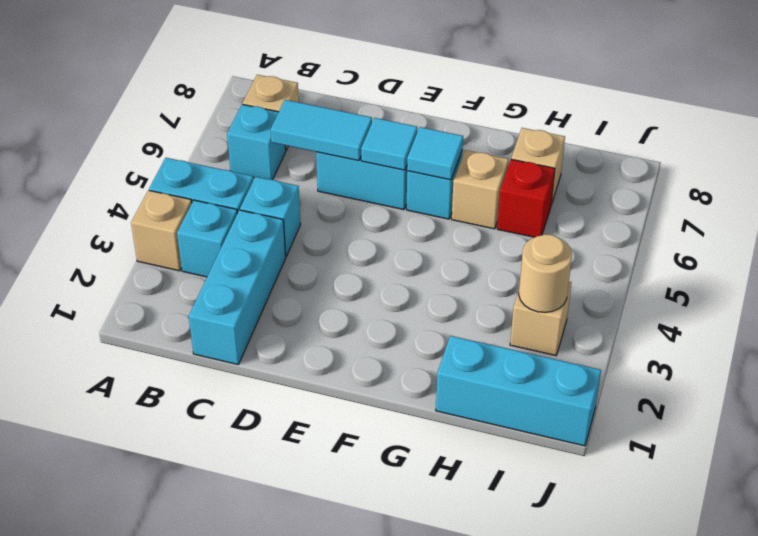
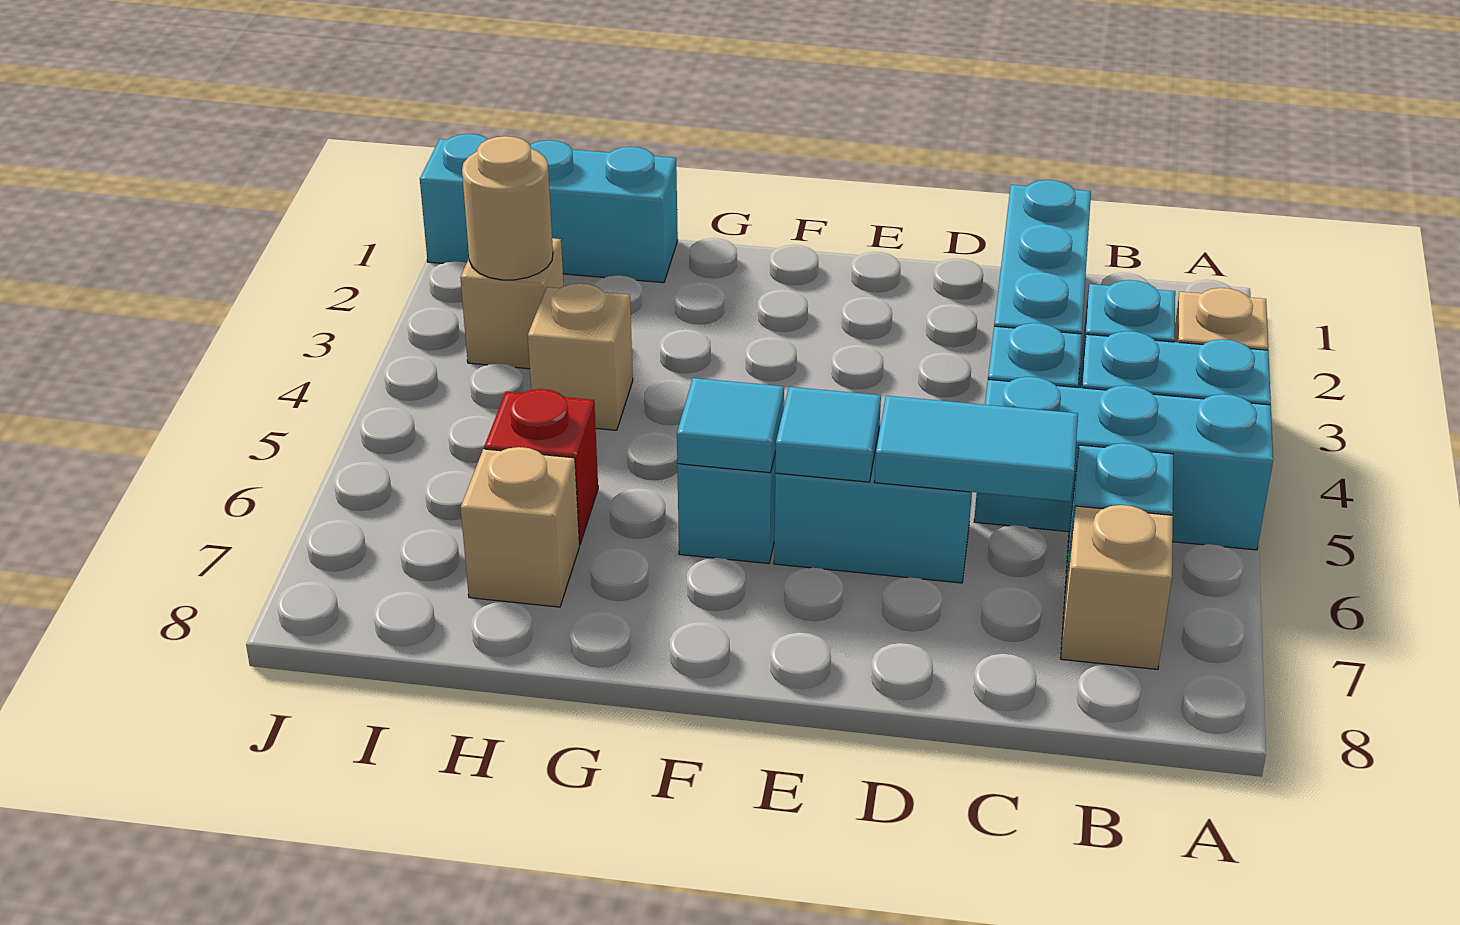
none -> cyan brick A5:C5 level 1
tan brick G6 level 1 -> tan brick H4 level 1

